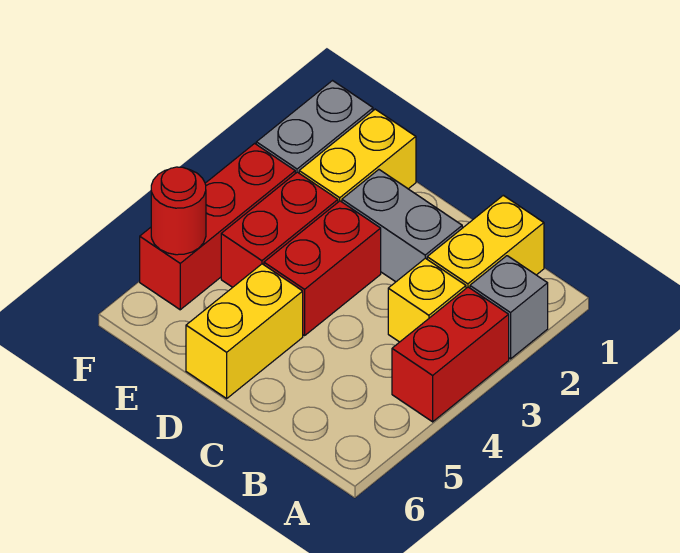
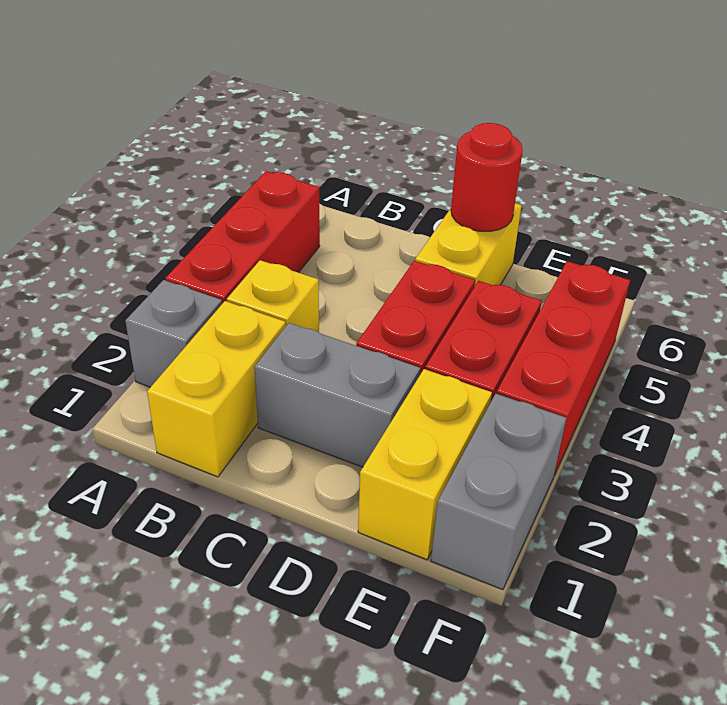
red brick A3:A4 level 1 -> red brick A3:A5 level 1
red round brick F5 level 2 -> red round brick D6 level 2

